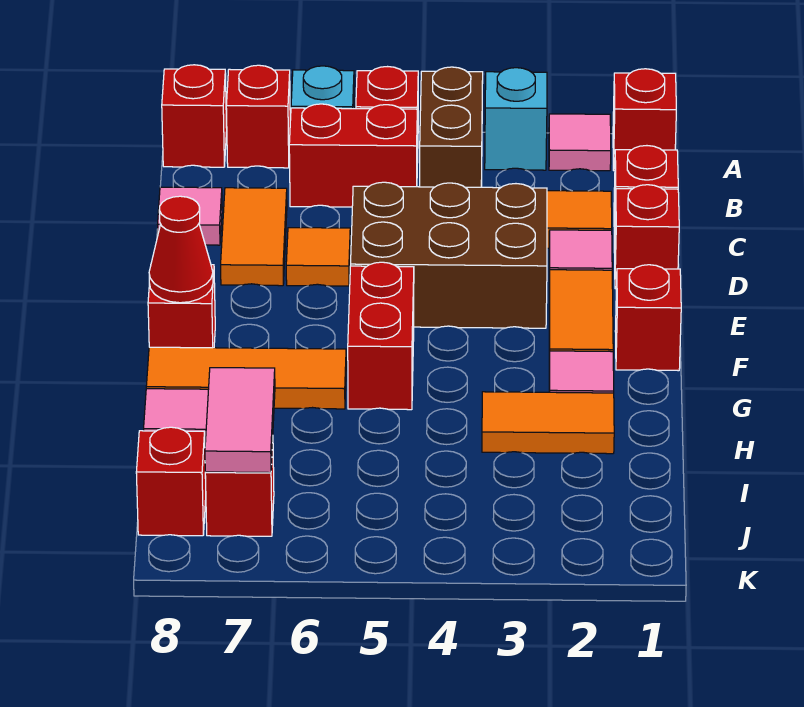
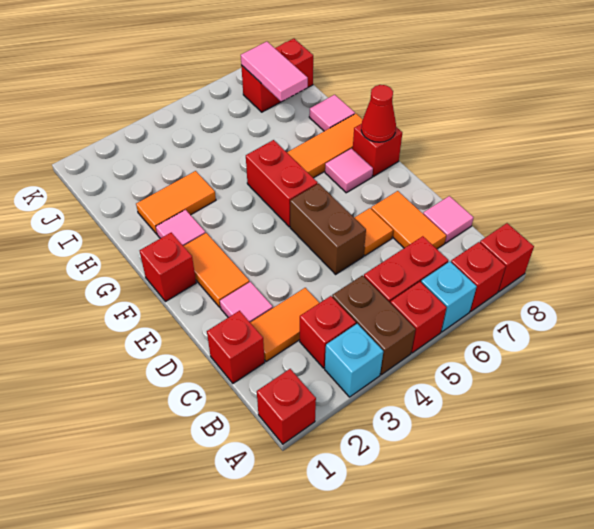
pink tile A2 level 1 -> pink tile F7 level 1
red brick D1 level 1 -> red brick B3 level 1
brown brick D3:E5 level 1 -> brown brick D5:E5 level 1

